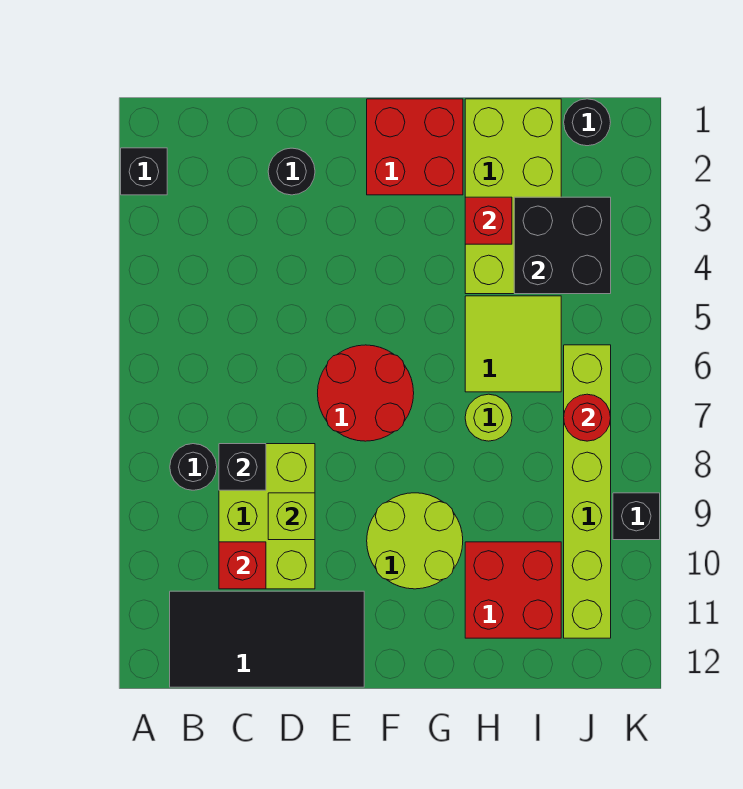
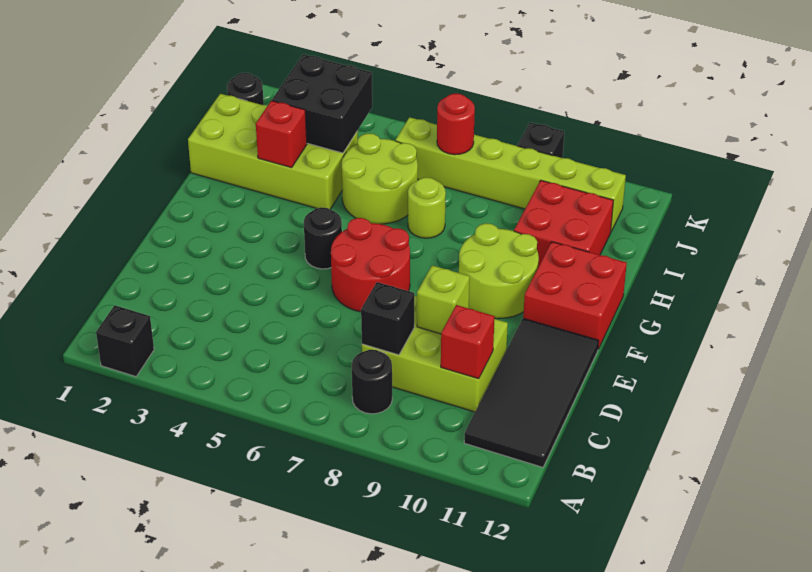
black round brick D2 level 1 -> black round brick F5 level 1
red brick F1:G2 level 1 -> red brick F11:G12 level 1
lime tile H5:I6 level 1 -> lime round brick H5:I6 level 1

